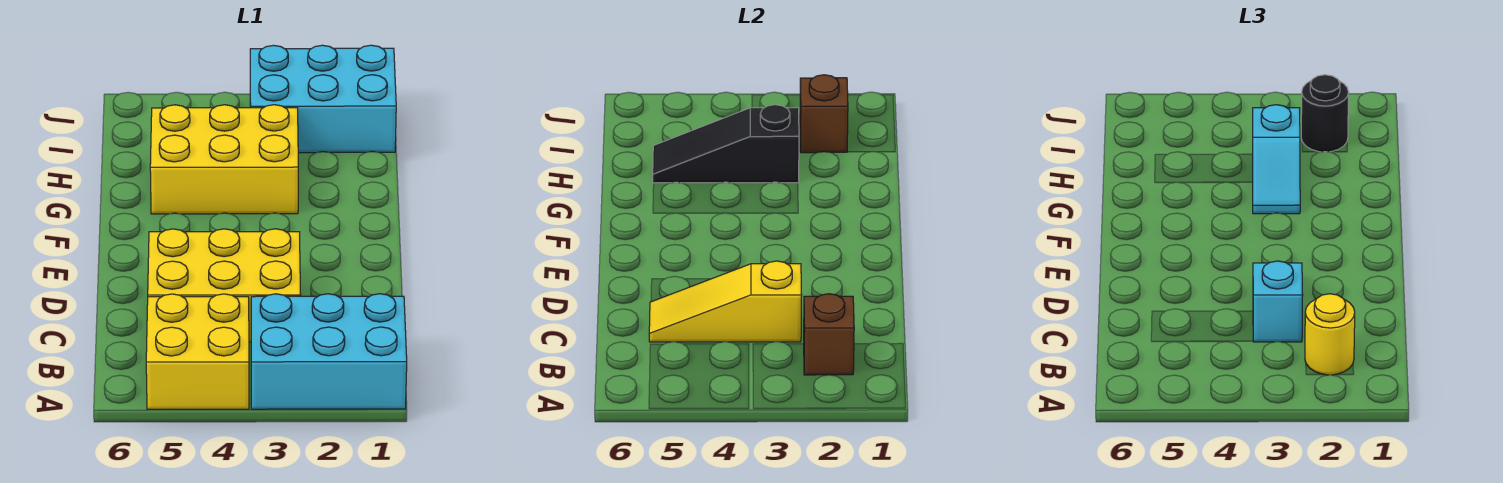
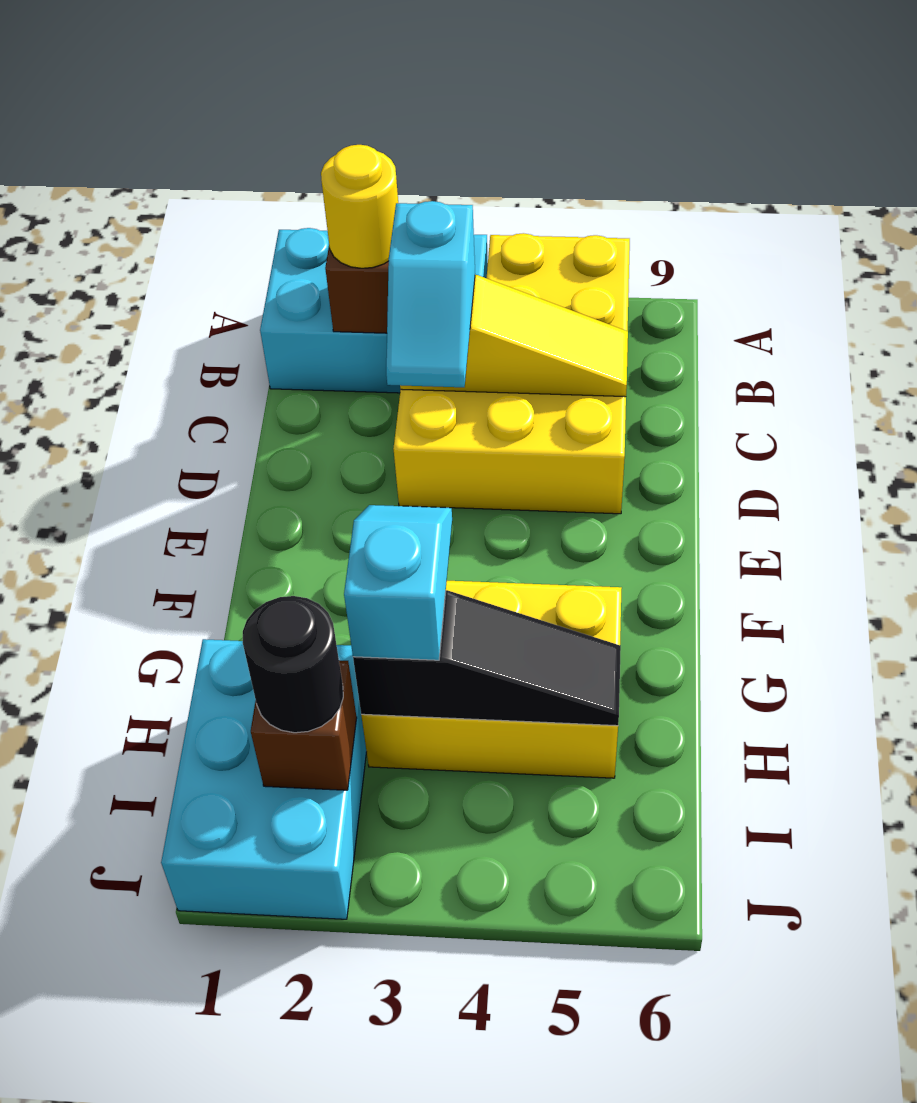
cyan brick I1:J3 level 1 -> cyan brick H1:J2 level 1

